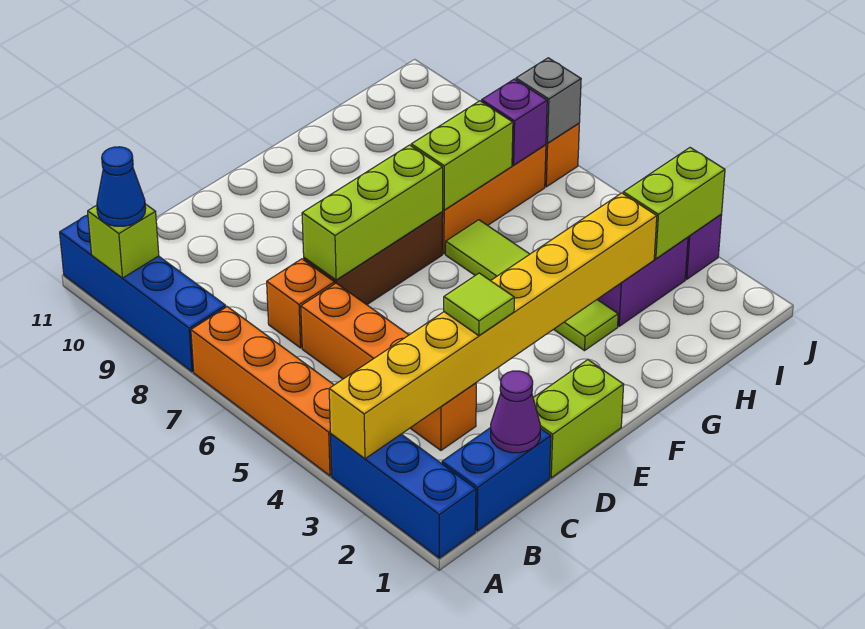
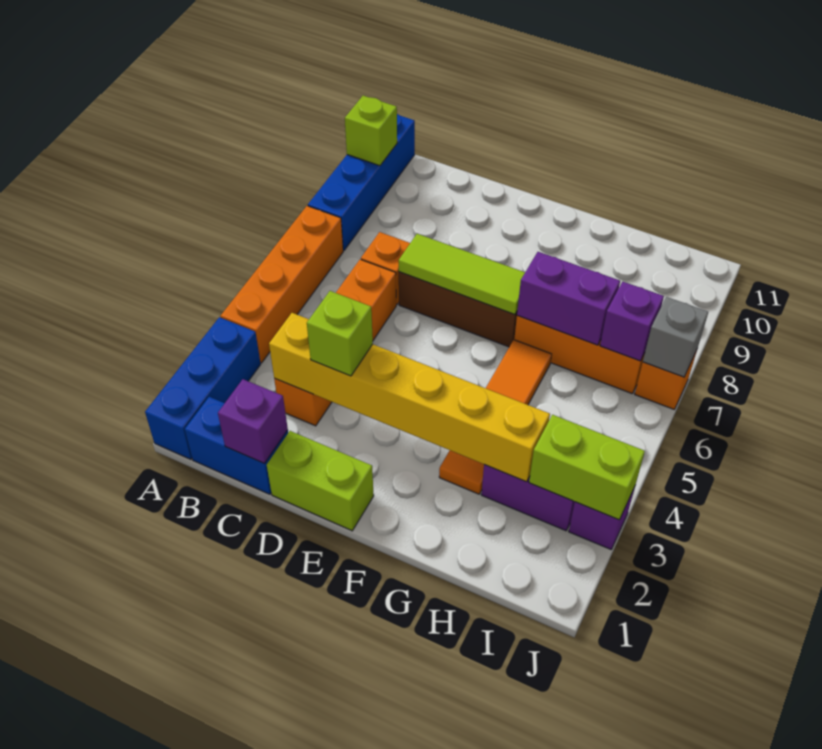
yellow brick A3:H3 level 2 -> yellow brick C3:H3 level 2
blue cone A10 level 3 -> none
purple cone C1 level 2 -> purple brick C1 level 2
lime tile D3 level 3 -> lime brick D3 level 3
lime brick D7:F7 level 2 -> lime tile D7:F7 level 2
lime tile G3:G6 level 1 -> orange tile G3:G6 level 1
lime brick G7:H7 level 2 -> purple brick G7:H7 level 2

